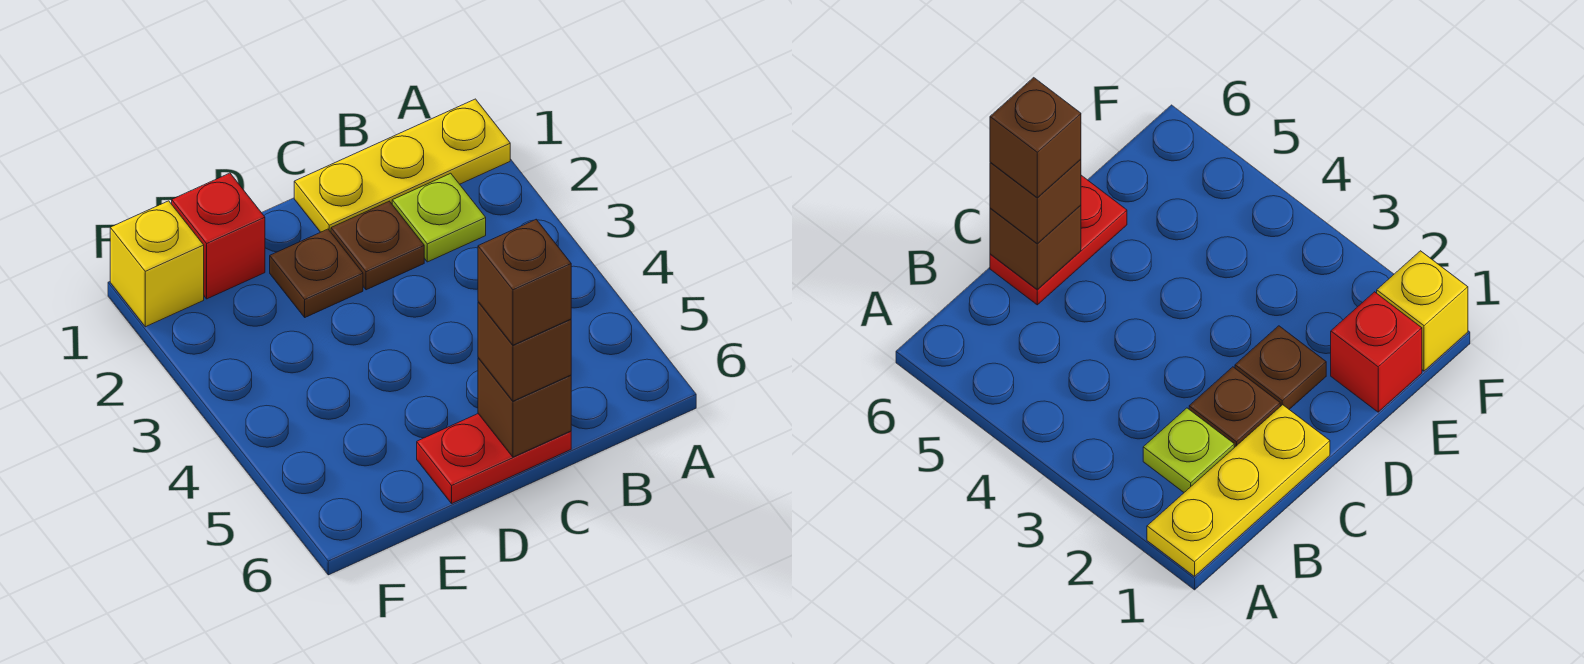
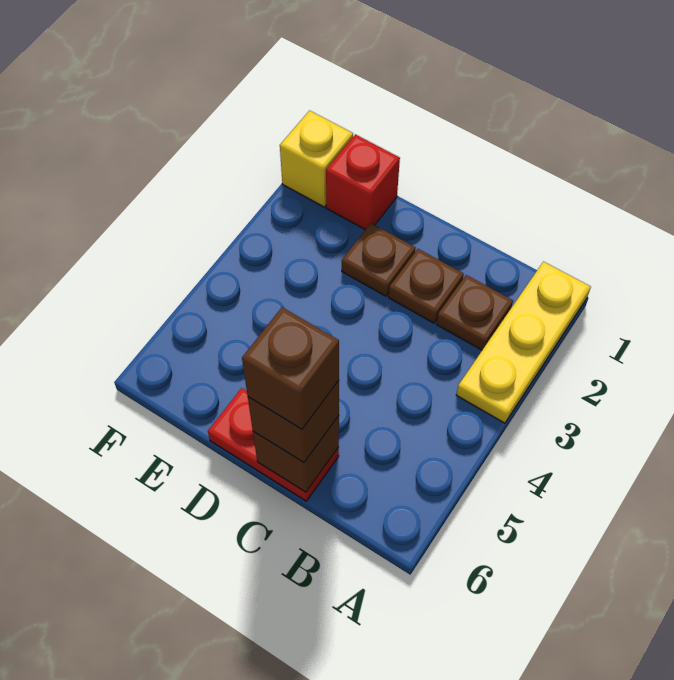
yellow plate A1:C1 level 1 -> yellow plate A1:A3 level 1
lime plate B2 level 1 -> brown plate B2 level 1

